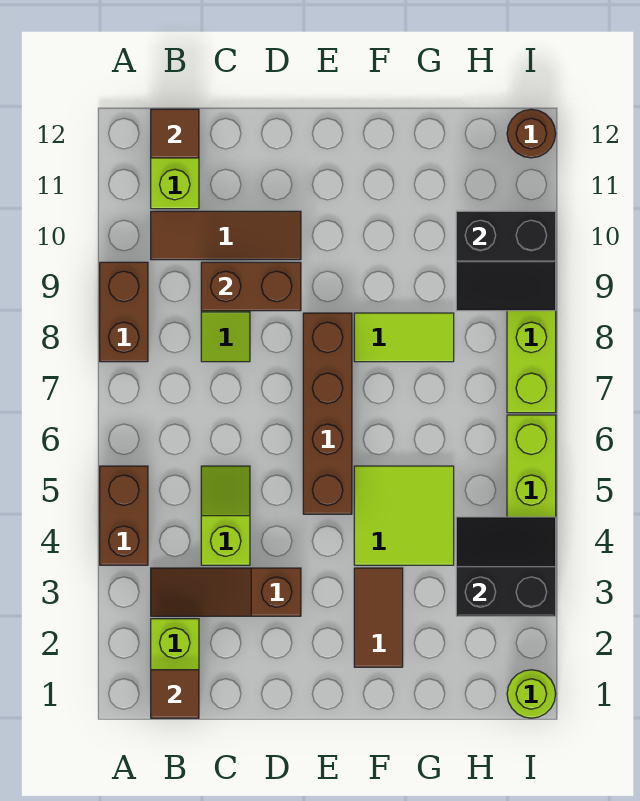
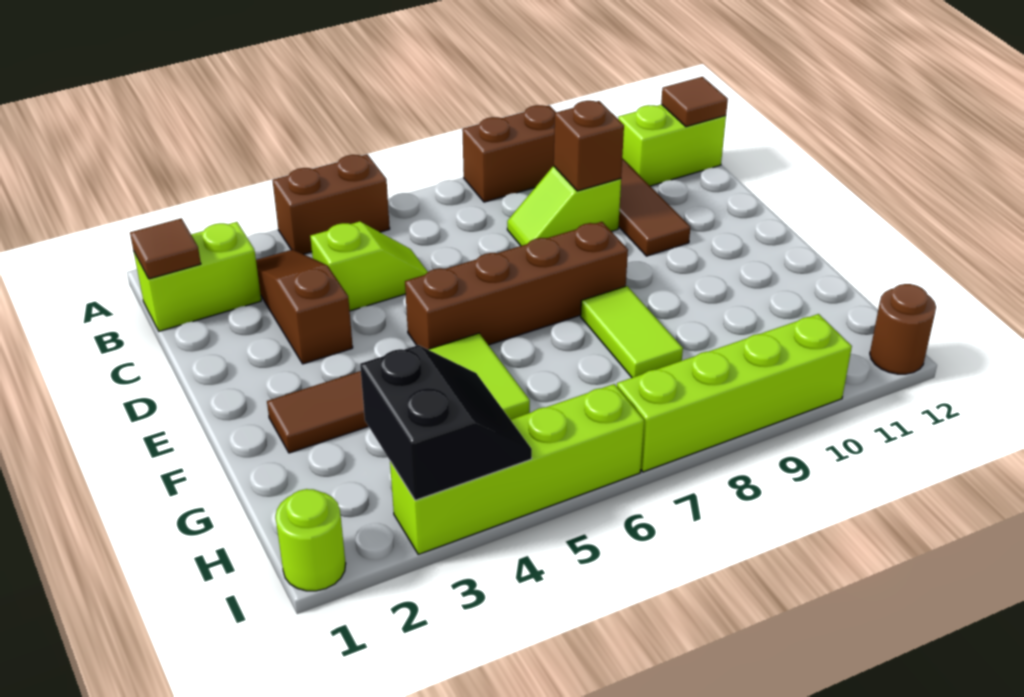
brown brick C9:D9 level 2 -> brown brick C9 level 2
black slope H9:I10 level 2 top 10 -> none

